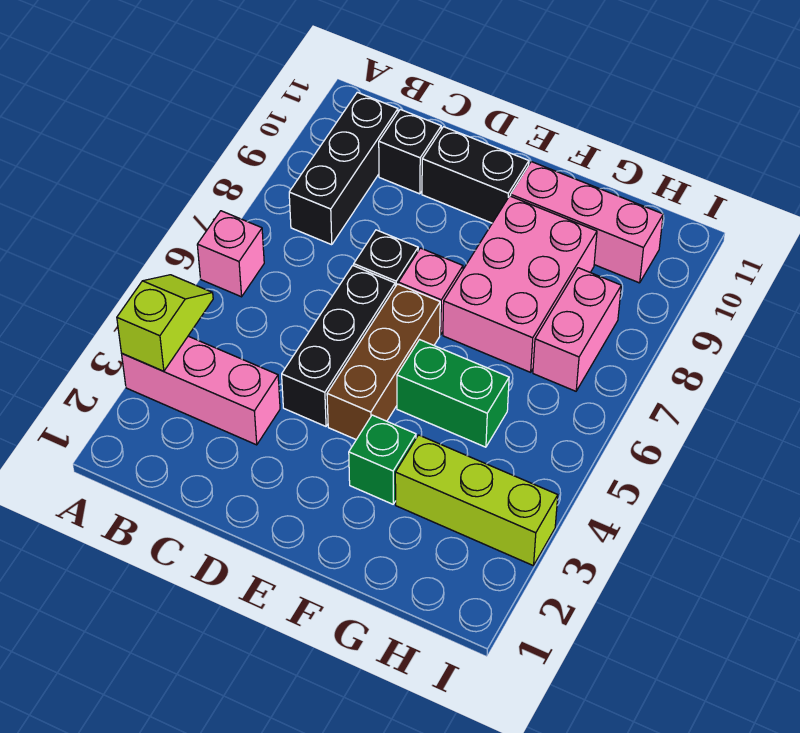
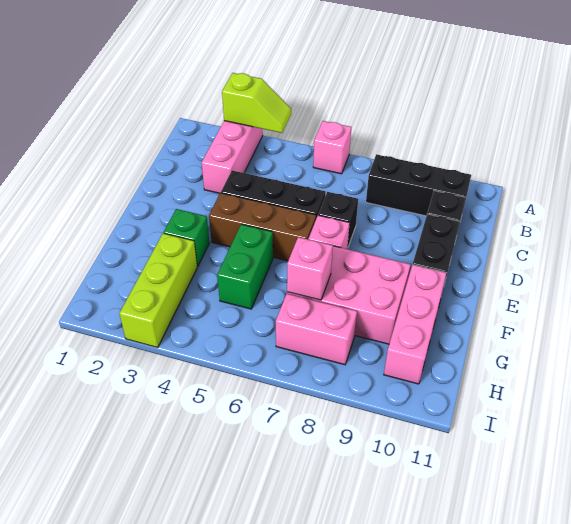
none -> pink brick G7 level 2

